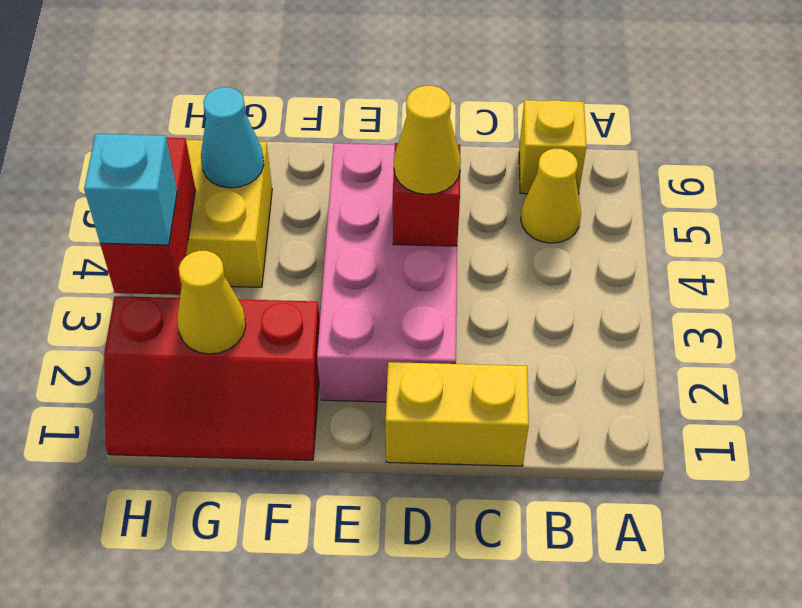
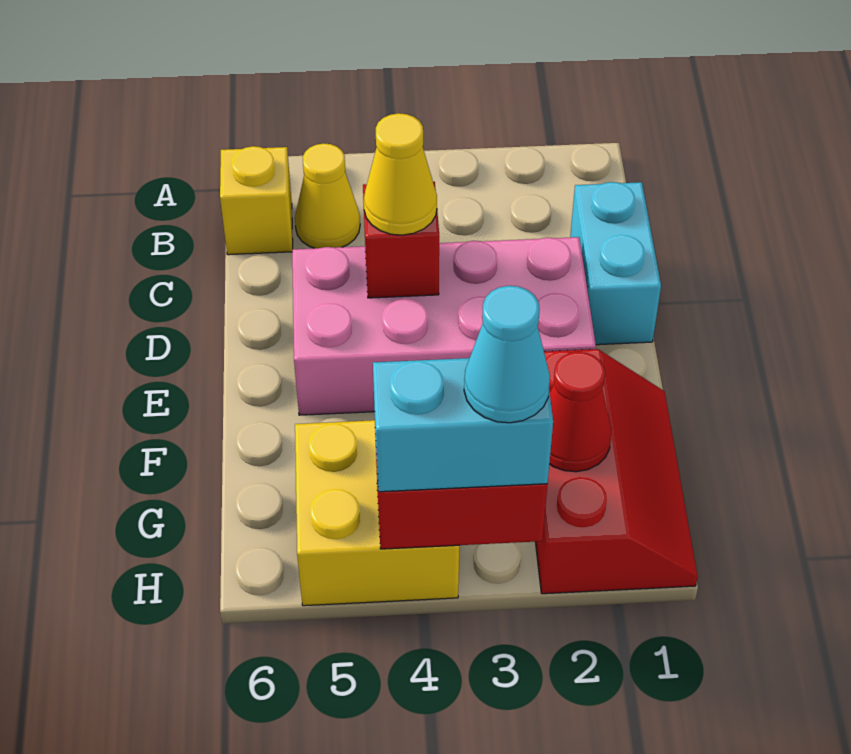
yellow brick C1:D1 level 1 -> cyan brick C1:D1 level 1
yellow cone G2 level 2 -> red cone G2 level 2
cyan cone G5 level 2 -> cyan cone H3 level 4
cyan brick H3 level 3 -> cyan brick H3:H4 level 3

